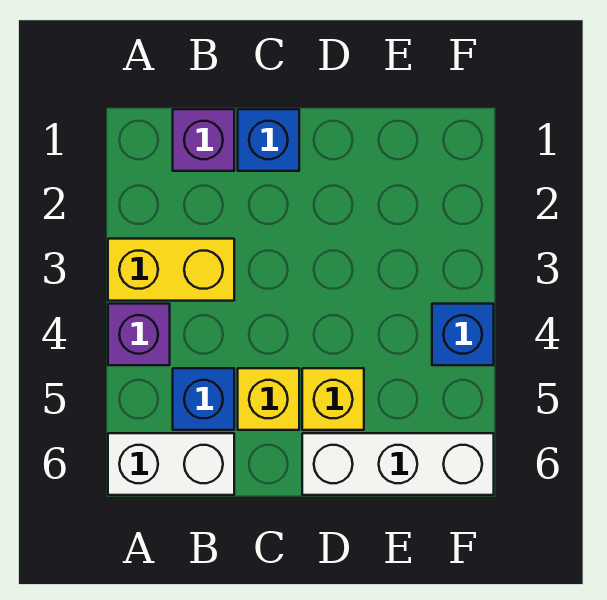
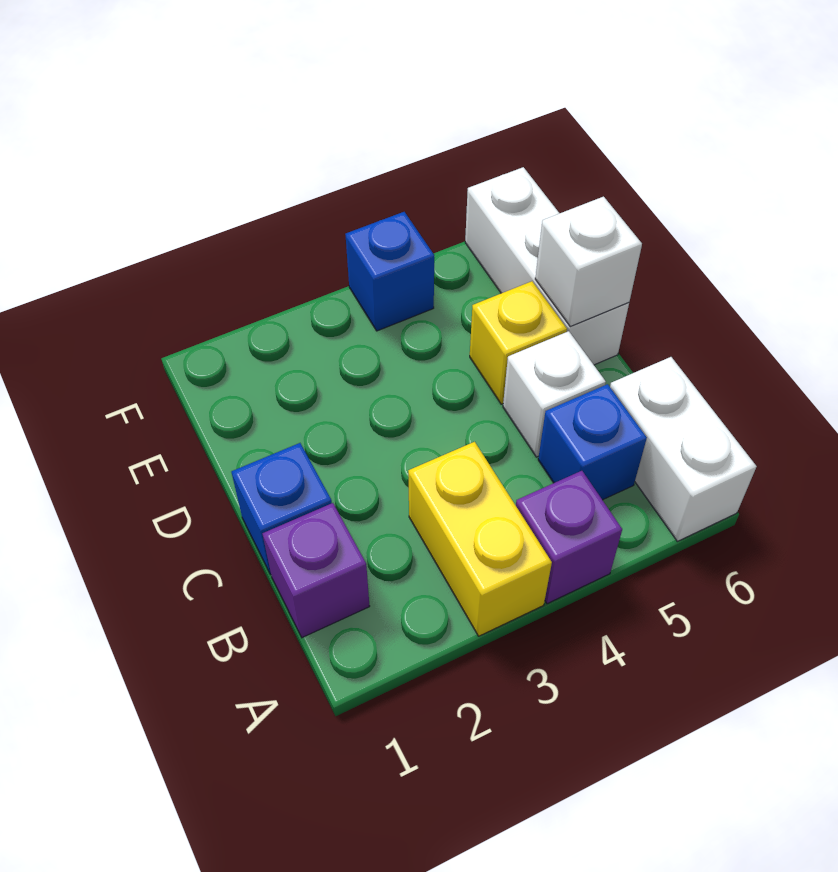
yellow brick C5 level 1 -> white brick C5 level 1
none -> white brick D6 level 2

